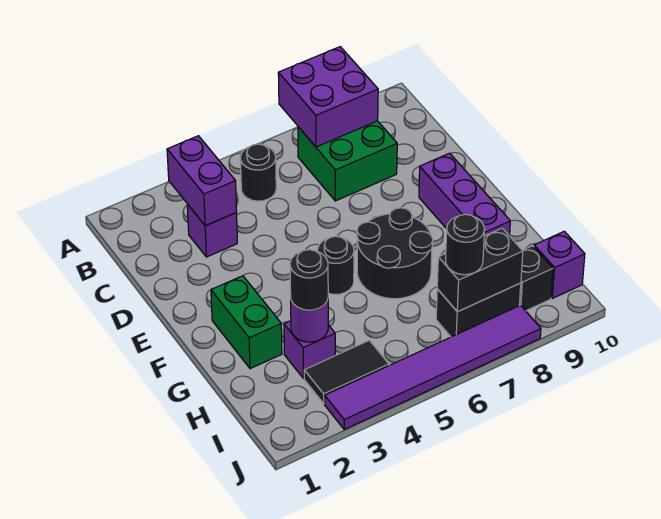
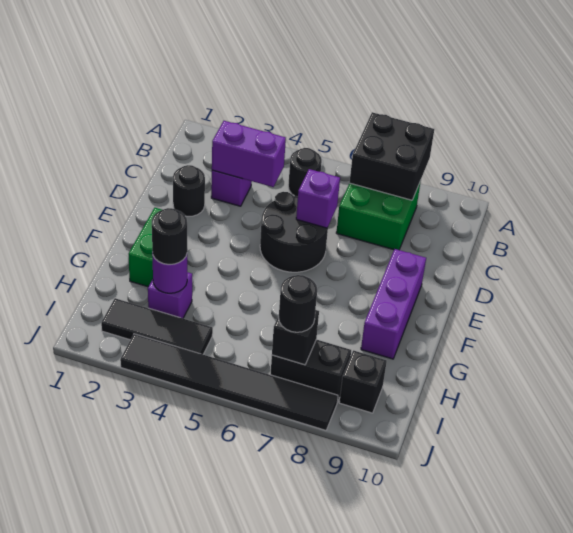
purple brick A7:B8 level 2 -> black brick A7:B8 level 2
purple brick B3:C3 level 2 -> purple brick C3:C4 level 2
black round brick F5 level 1 -> black round brick D2 level 1
black round brick F6:G7 level 1 -> black round brick D5:E6 level 1
black tile I3:I4 level 1 -> black tile I2:I4 level 1
black brick I7:I8 level 2 -> black brick I7 level 2
purple brick I10 level 1 -> purple brick D6 level 2
purple tile J3:J8 level 1 -> black tile J3:J8 level 1

